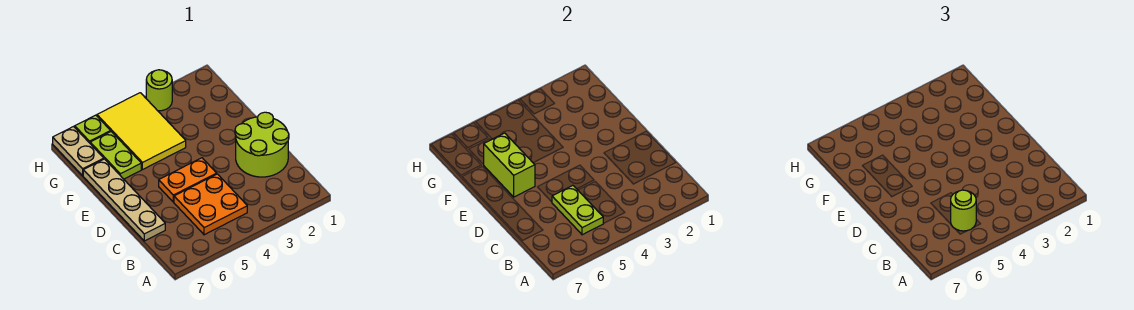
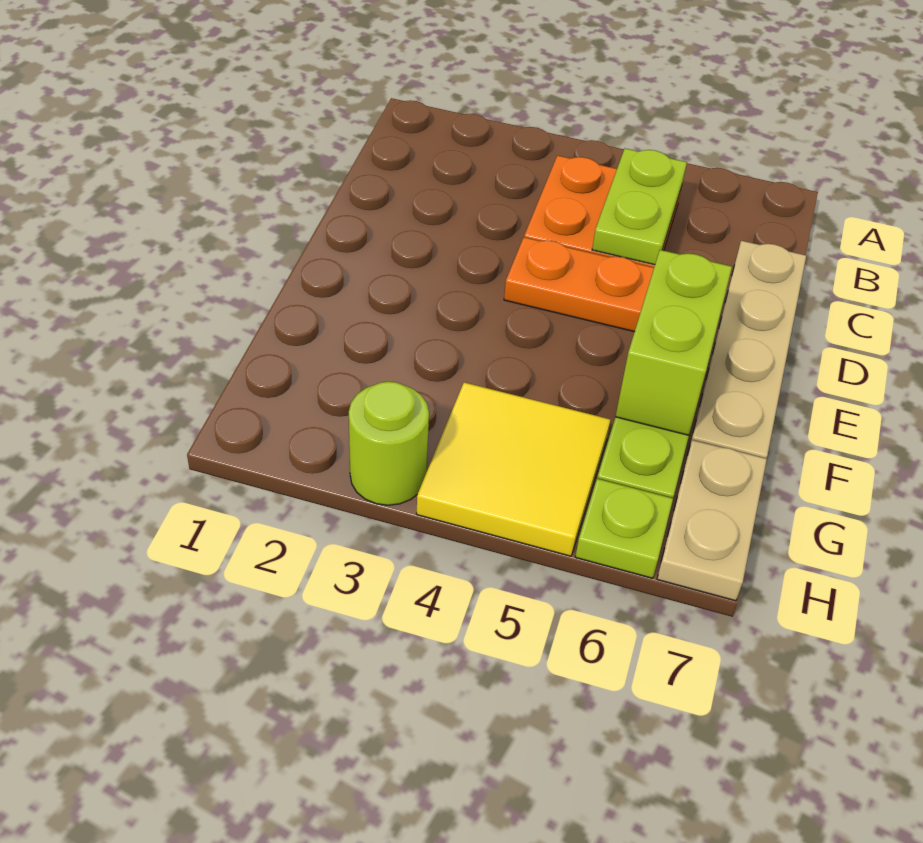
lime round brick B5 level 3 -> none
lime round brick C1:D2 level 1 -> none
yellow tile F4:H5 level 1 -> yellow tile G4:H5 level 1

